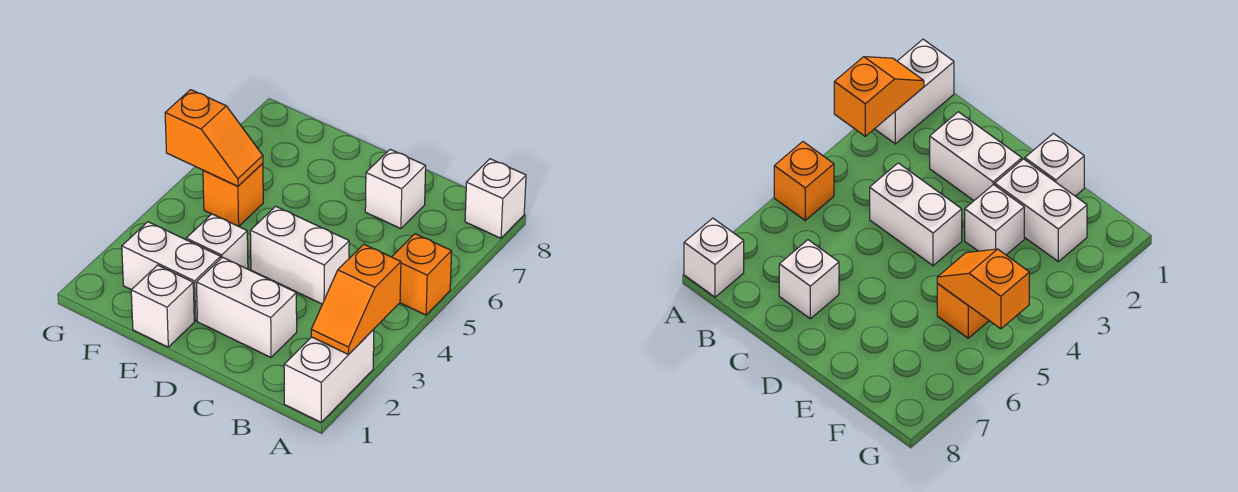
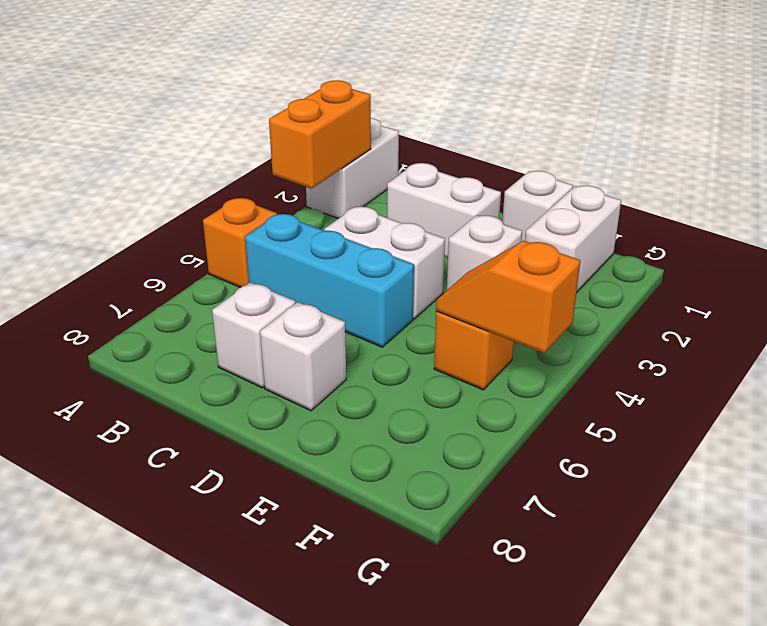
orange slope A2:A3 level 2 top 3 -> orange brick A2:A3 level 2
white brick A8 level 1 -> white brick D7 level 1
none -> cyan brick B5:D5 level 1
white brick E2:F2 level 1 -> white brick F1:F2 level 1

